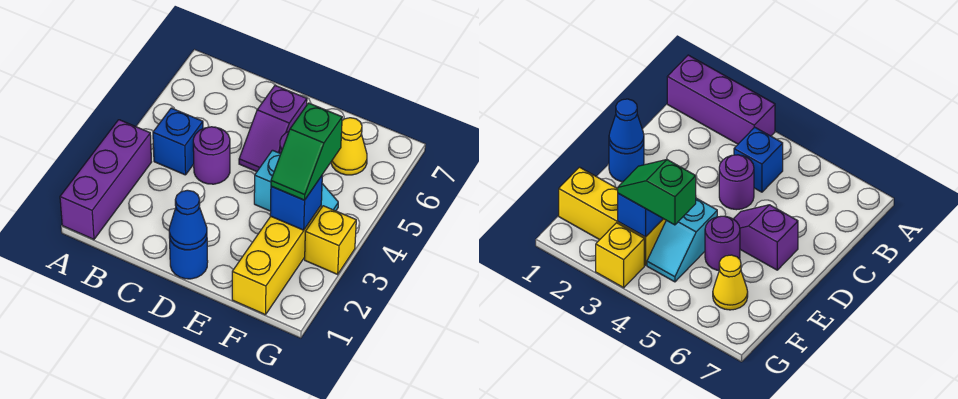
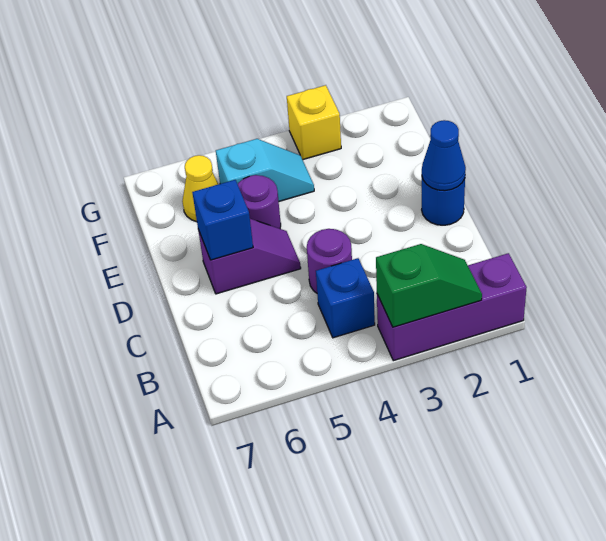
cyan slope E4:F4 level 1 top E -> cyan slope F4:F5 level 1 top 5
yellow brick F1:F3 level 1 -> none
blue brick F3 level 2 -> blue brick D6 level 2
green slope F3:F4 level 3 top 4 -> green slope A2:A3 level 2 top 3

